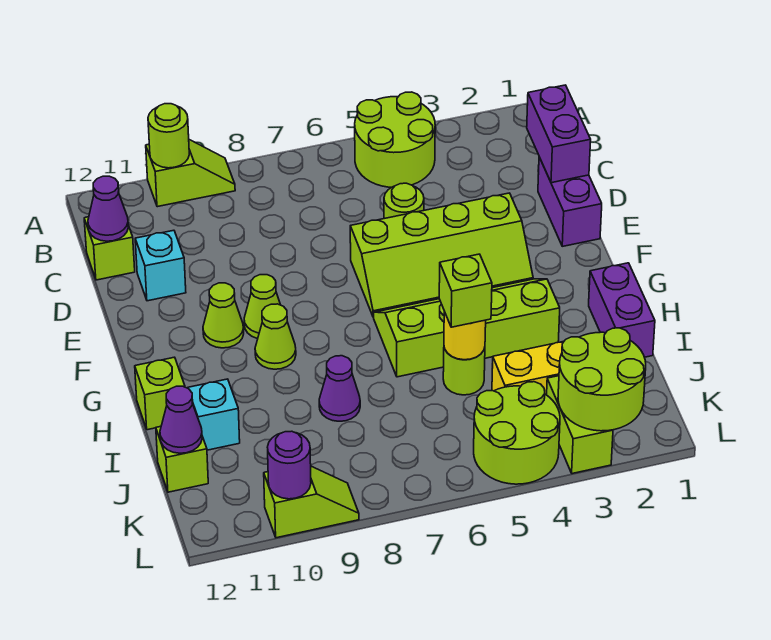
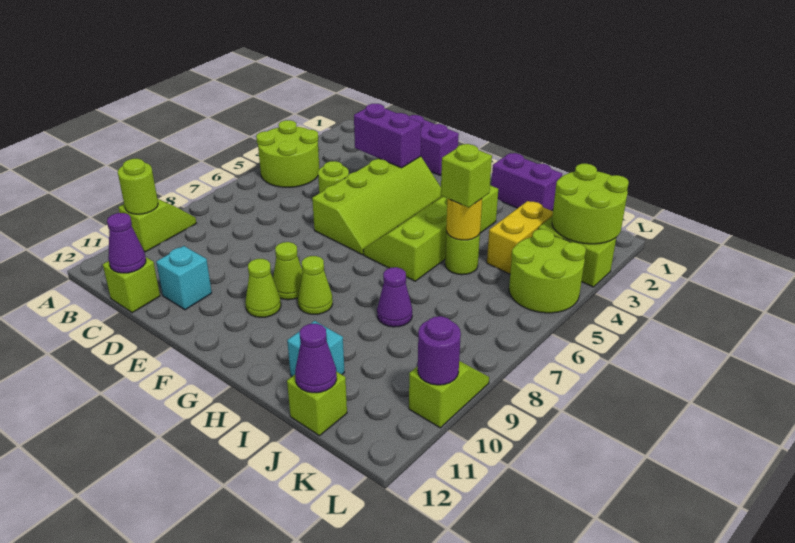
purple brick C1:D1 level 2 -> purple brick D3:E3 level 2
lime brick H12 level 1 -> none

